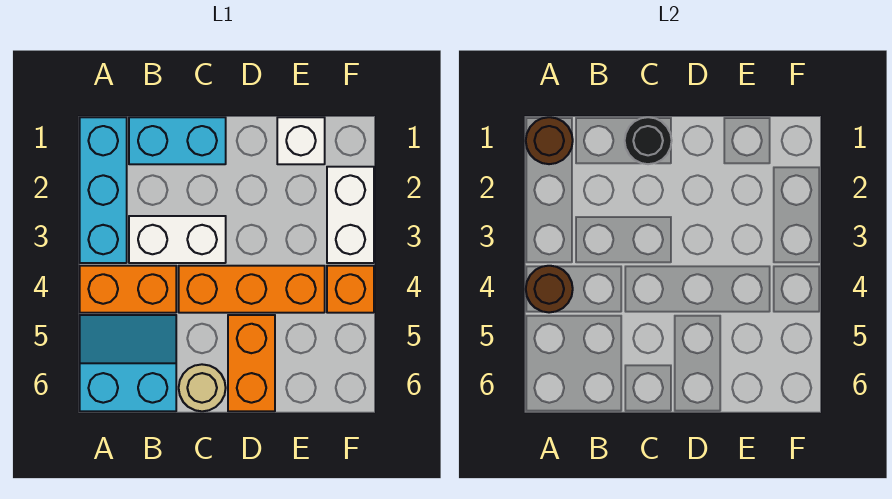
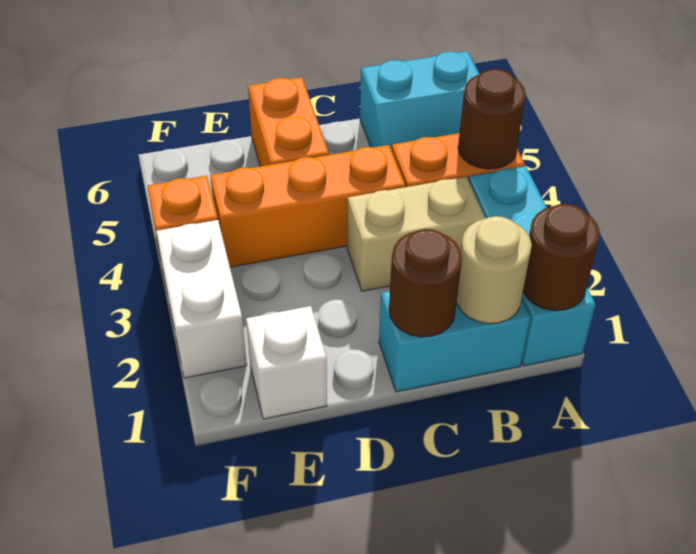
white brick B3:C3 level 1 -> tan brick B3:C3 level 1
black round brick C1 level 2 -> brown round brick C1 level 2
tan round brick C6 level 1 -> tan round brick B1 level 2

